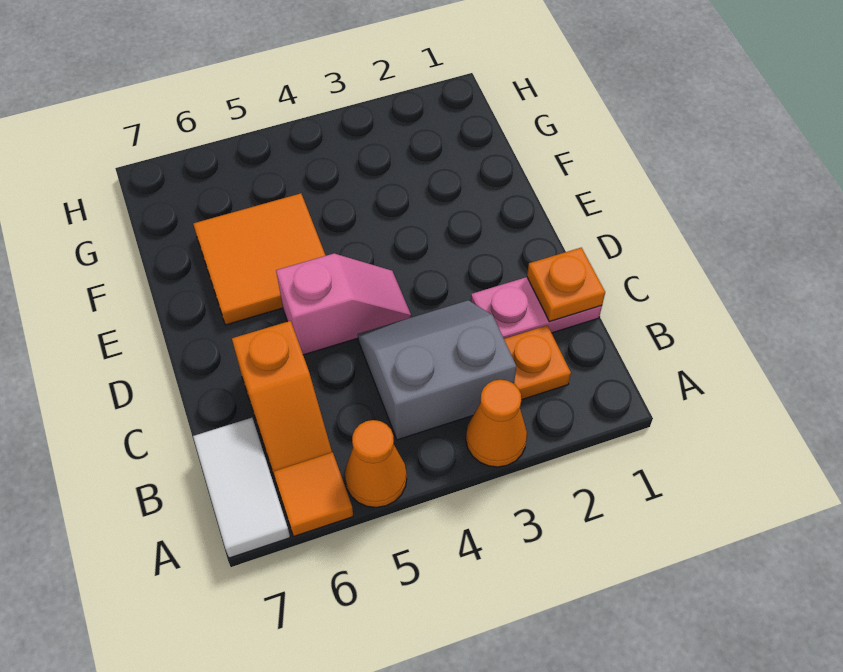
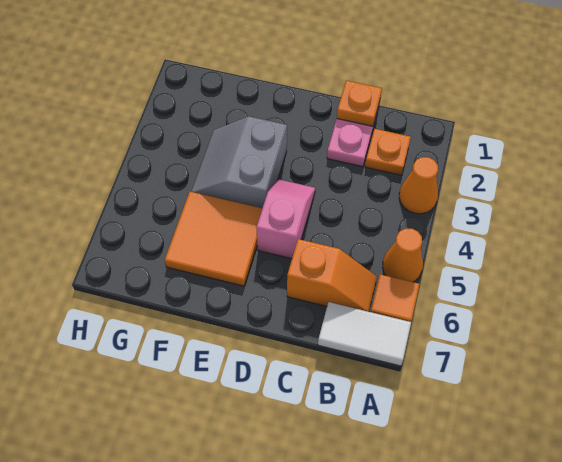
grey slope B3:C4 level 1 top B -> grey slope E3:F4 level 1 top E

